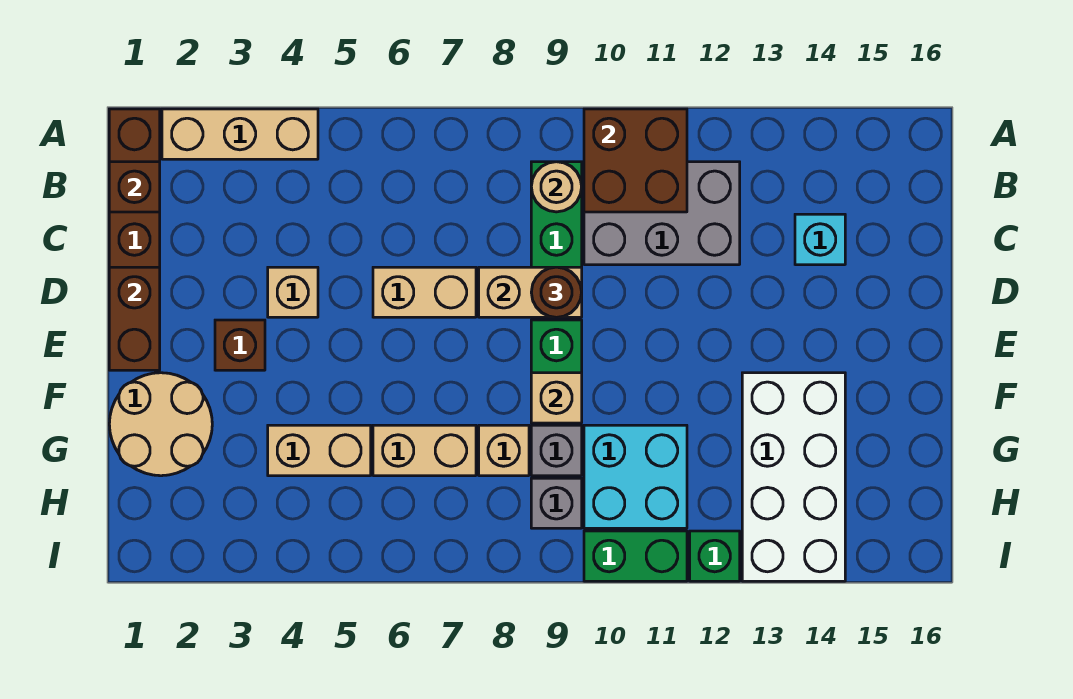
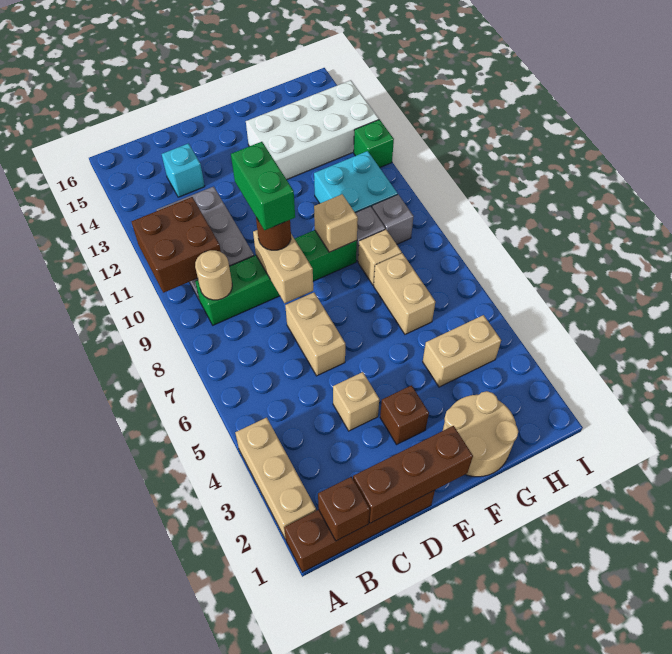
brown brick D1:E1 level 2 -> brown brick C1:E1 level 2
tan brick G4:G5 level 1 -> tan brick G4:H4 level 1
green brick I10:I11 level 1 -> green brick D9:D10 level 4

